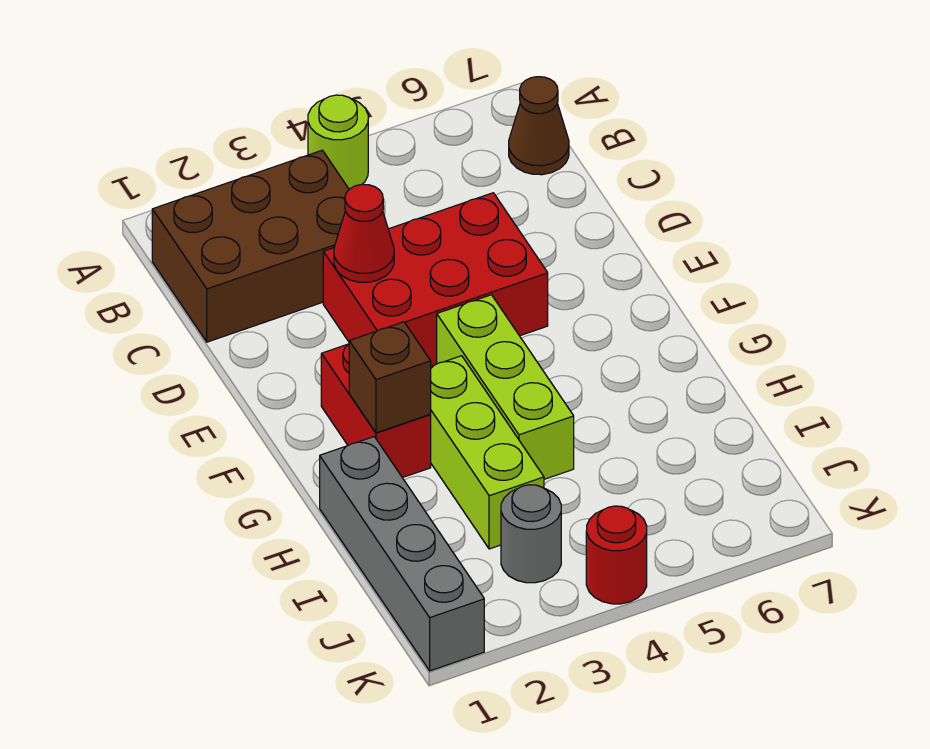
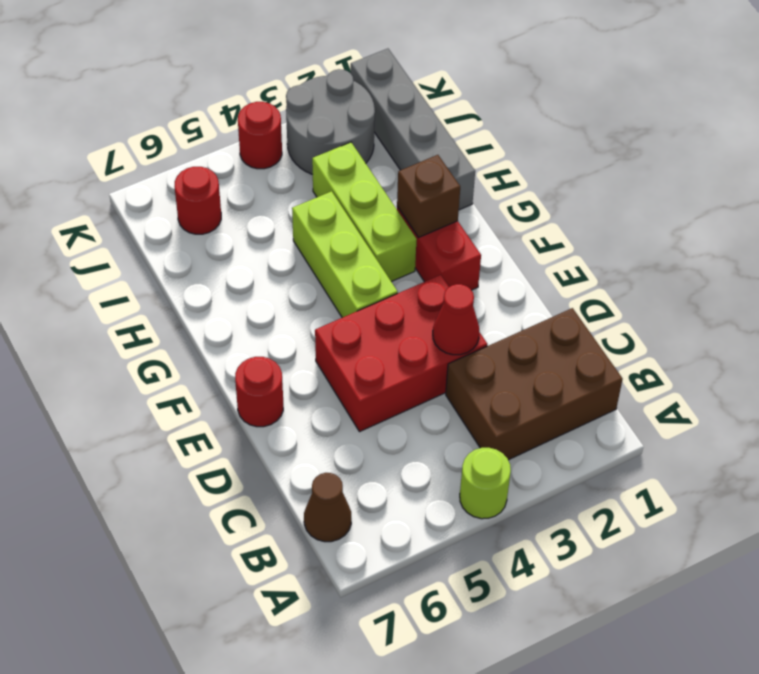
none -> red round brick E7 level 1
grey round brick J3 level 1 -> grey round brick J2:K3 level 1
none -> red round brick J6 level 1

